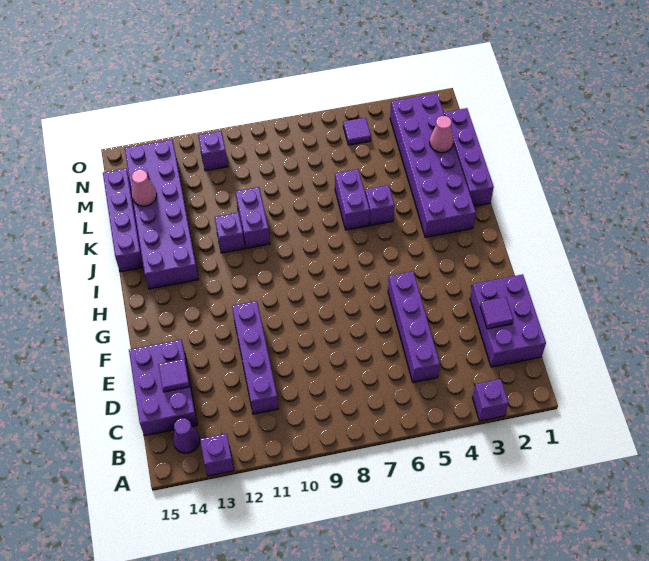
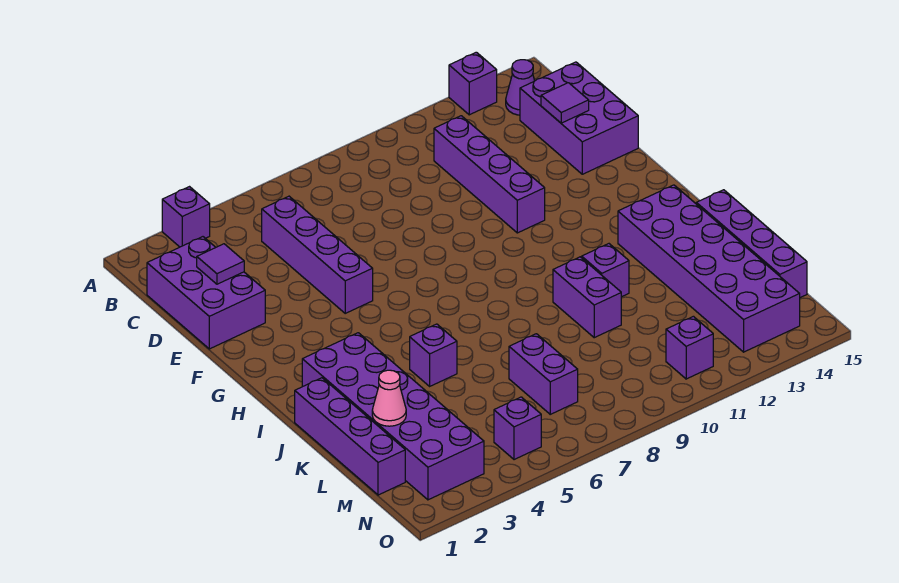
purple brick J6:K6 level 1 -> purple brick L7:M7 level 1
pink cone L14 level 2 -> none
purple tile N5 level 1 -> purple brick N5 level 1

